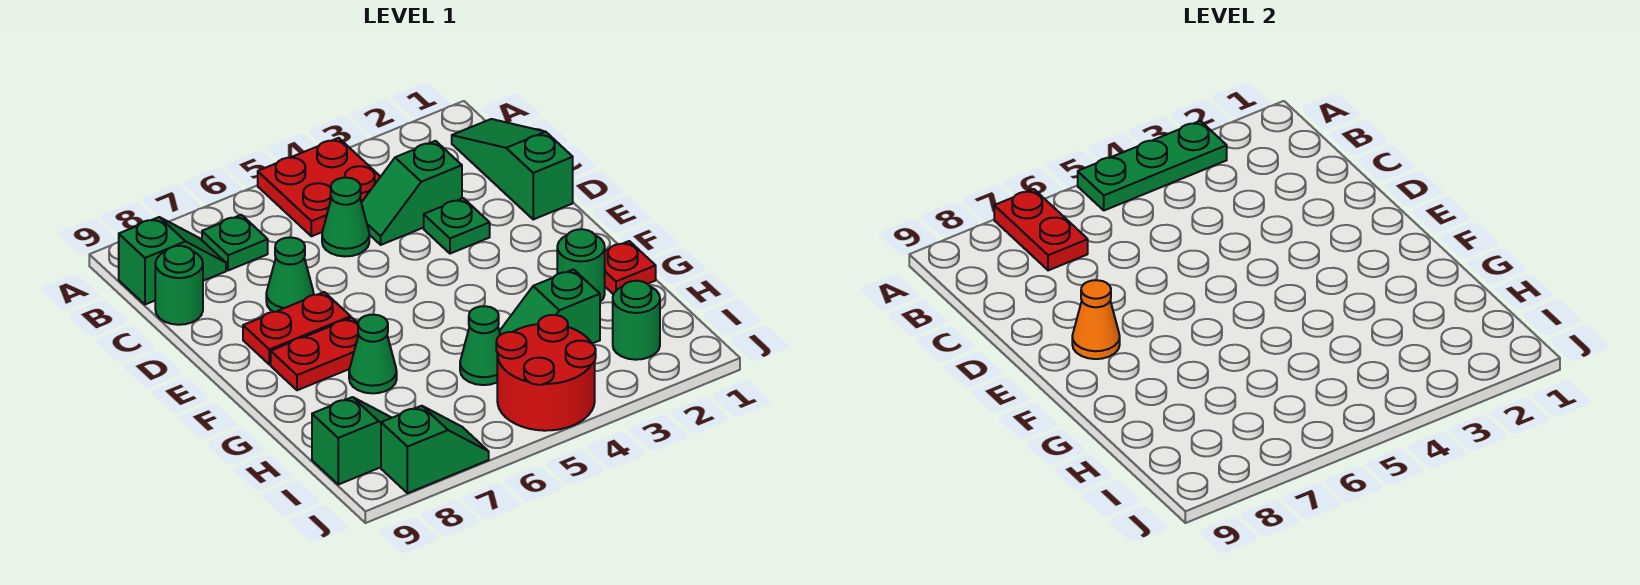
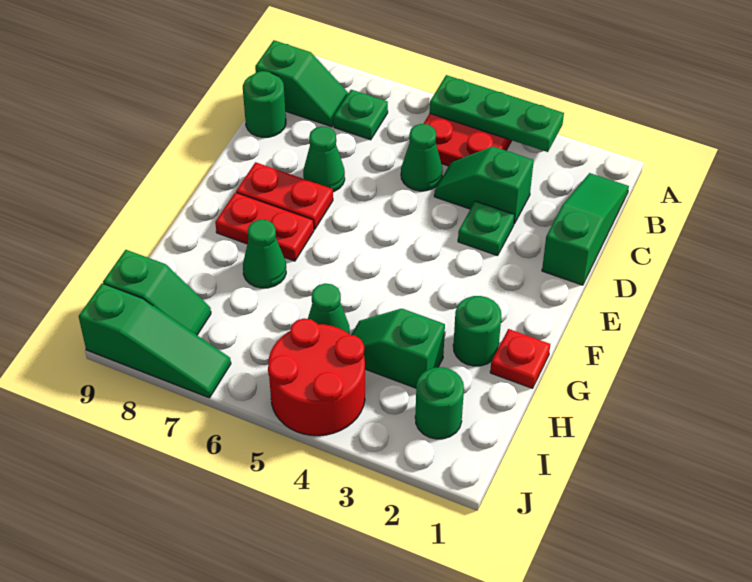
red plate A7:B7 level 2 -> none
orange cone E8 level 2 -> none
green slope J7:J8 level 1 top 8 -> green slope J7:J9 level 1 top 9

